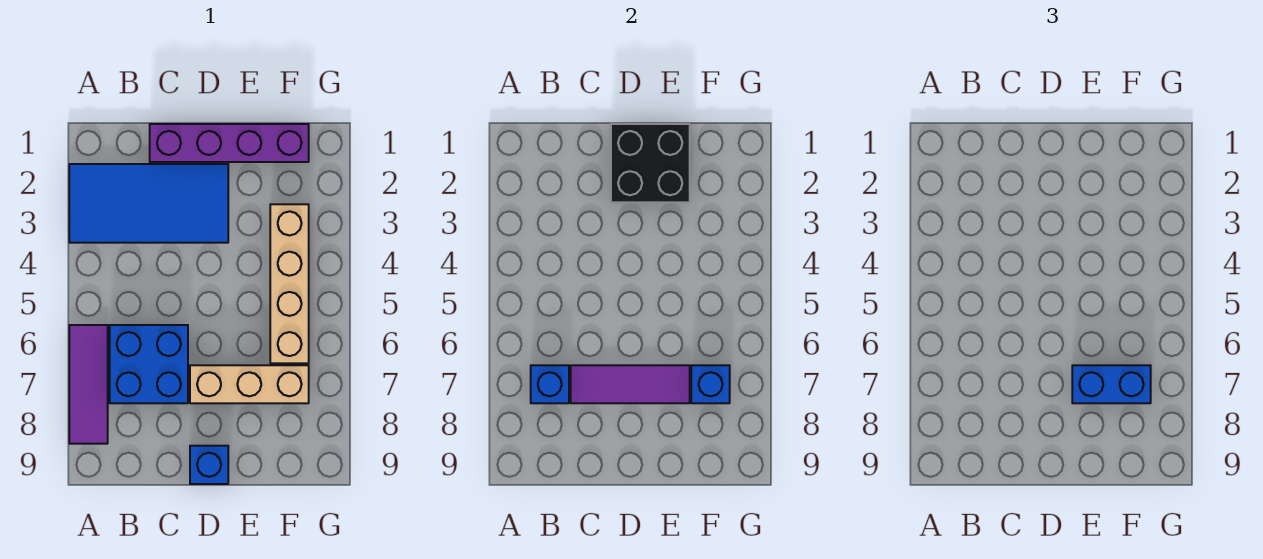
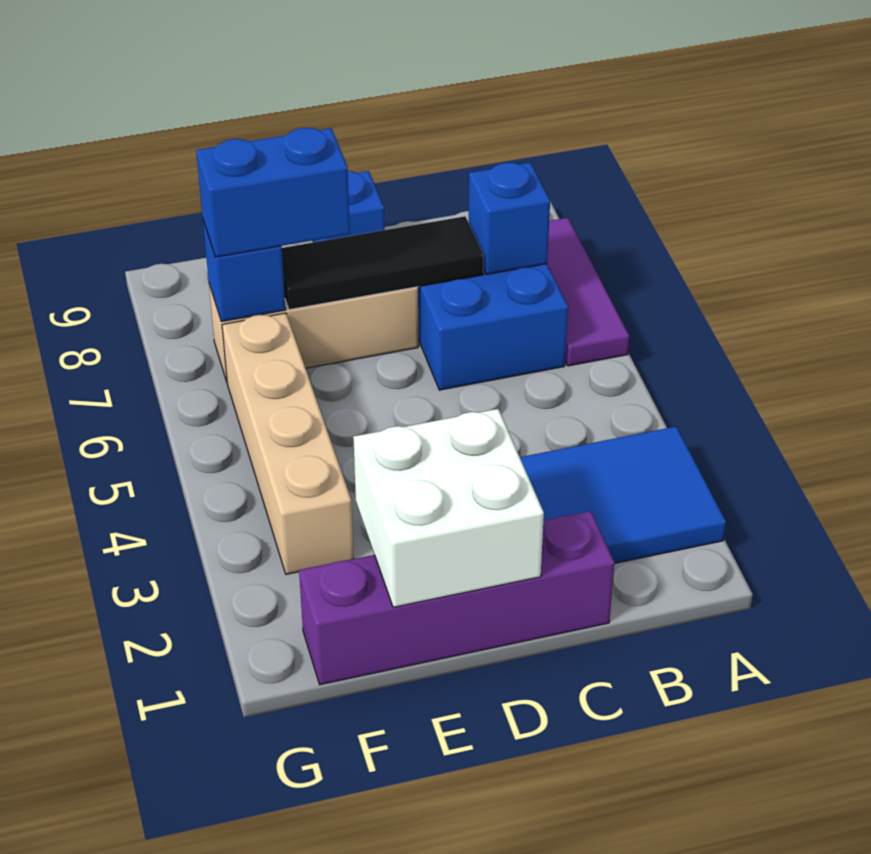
purple tile C7:E7 level 2 -> black tile C7:E7 level 2
black brick D1:E2 level 2 -> white brick D1:E2 level 2

